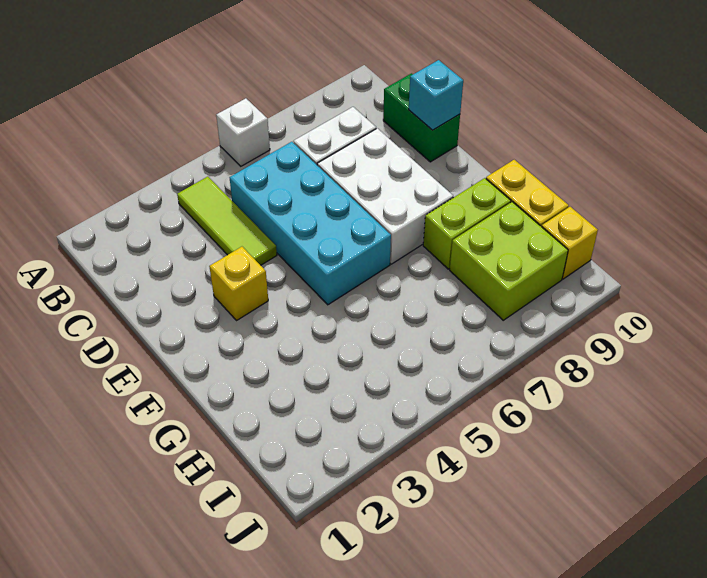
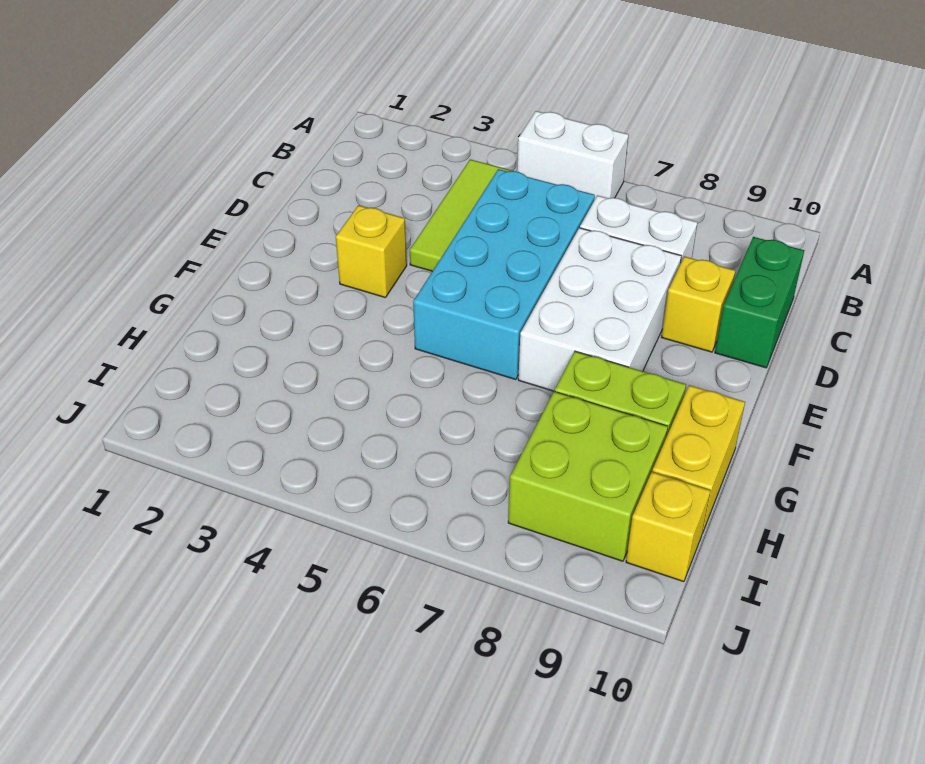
white brick A6 level 1 -> white brick A5:A6 level 1
none -> yellow brick D9 level 1
cyan brick D10 level 2 -> none

